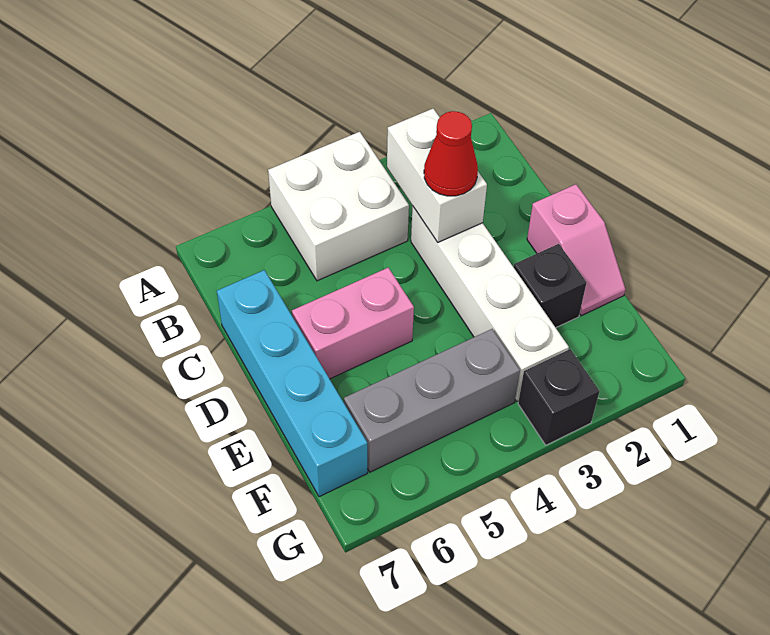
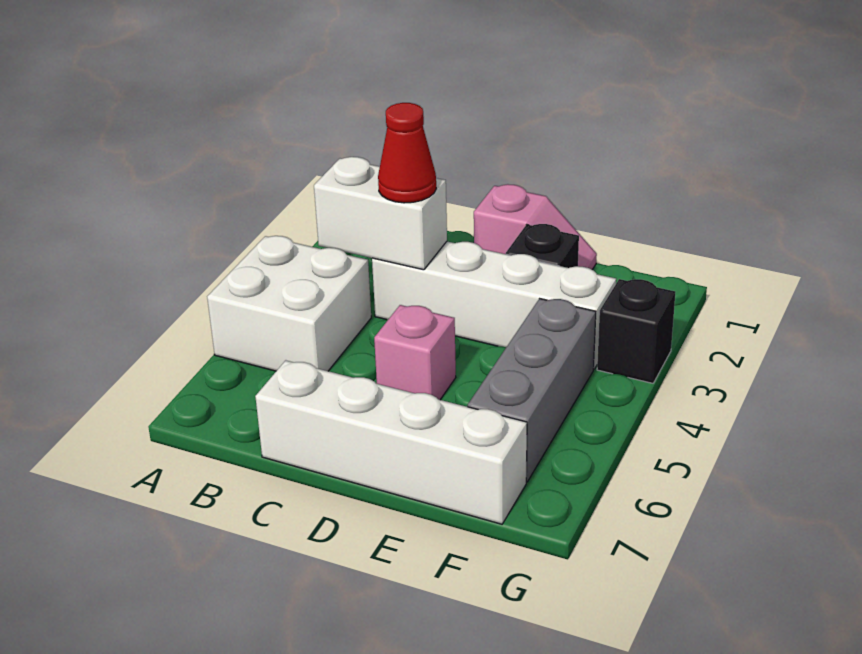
cyan brick C7:F7 level 1 -> white brick C7:F7 level 1
pink brick D5:D6 level 1 -> pink brick D5 level 1

